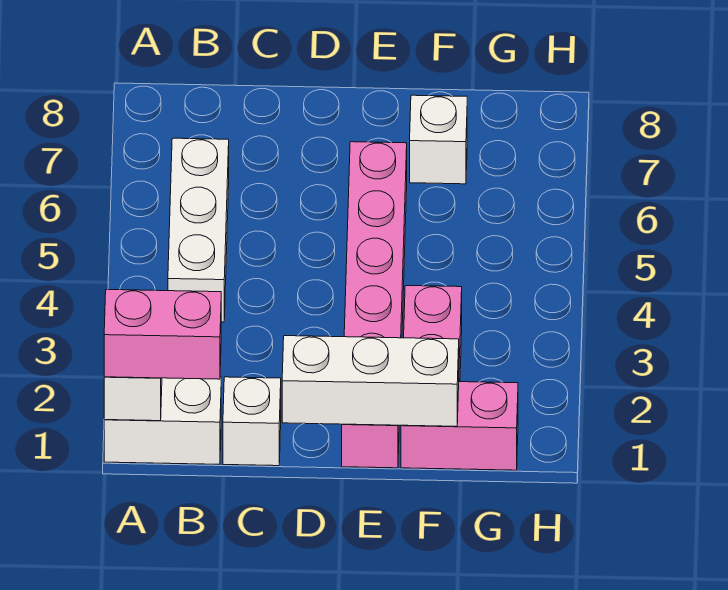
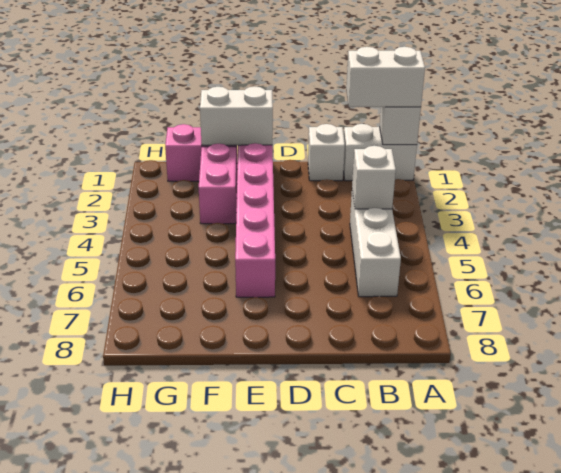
pink brick A1:B1 level 3 -> white brick A1:B1 level 3
white brick D1:F1 level 2 -> white brick E1:F1 level 2
white brick F7 level 1 -> white brick B4 level 2

